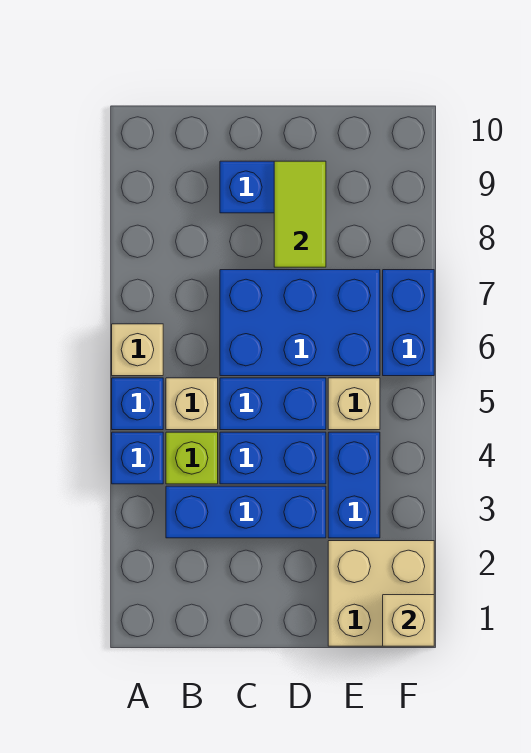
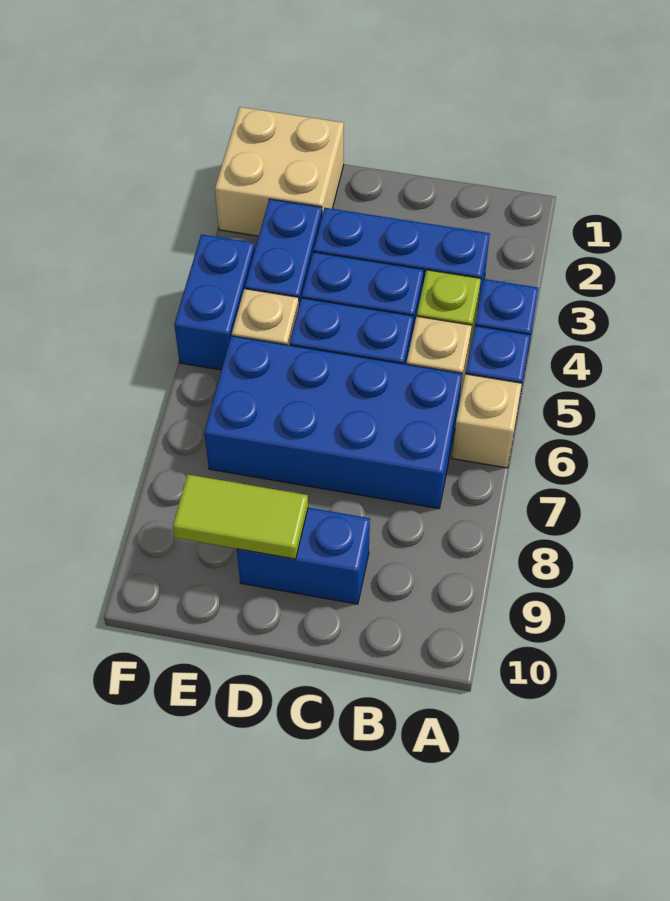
blue brick C6:E7 level 1 -> blue brick B6:E7 level 1
lime tile D8:D9 level 2 -> lime tile D9:E9 level 2
tan brick F1 level 2 -> none
blue brick F6:F7 level 1 -> blue brick F4:F5 level 1

